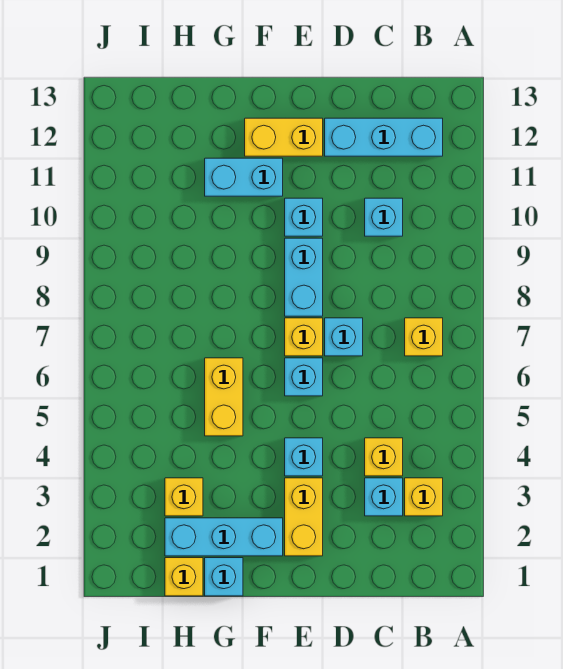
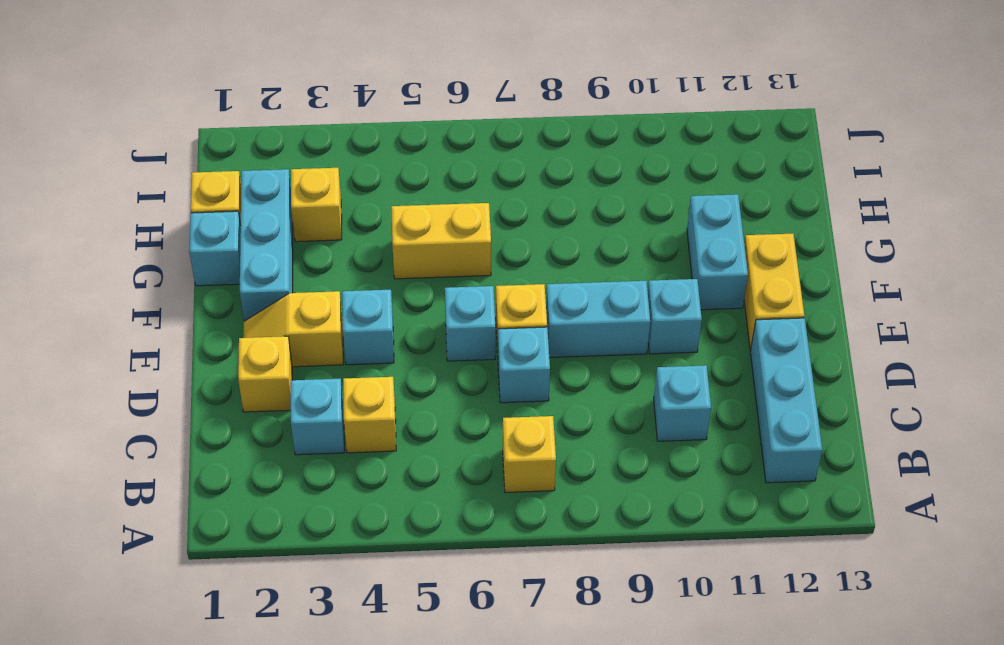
yellow brick B3 level 1 -> yellow brick D2 level 1
yellow brick E2:E3 level 1 -> yellow slope E2:E3 level 1 top 3

